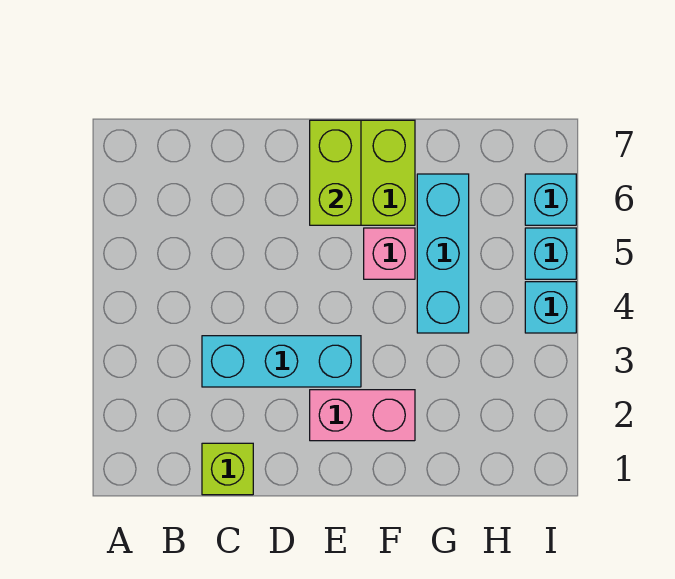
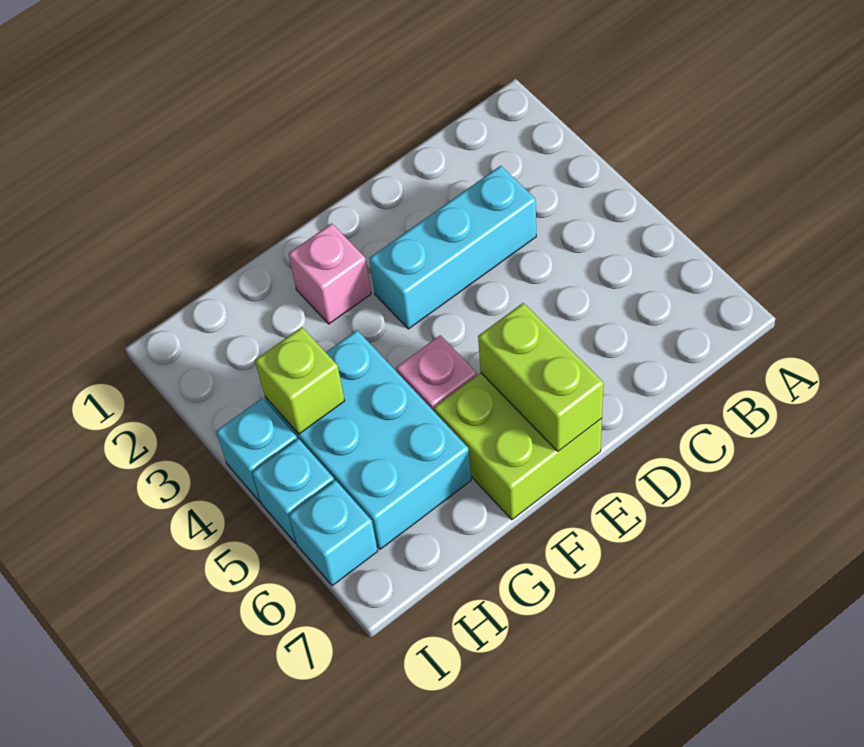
lime brick C1 level 1 -> lime brick H4 level 2
pink brick E2:F2 level 1 -> pink brick F2 level 1
cyan brick G4:G6 level 1 -> cyan brick G4:H6 level 1

